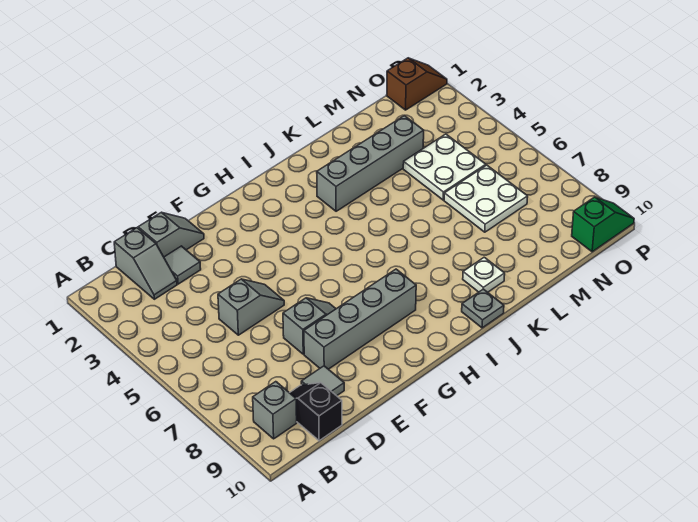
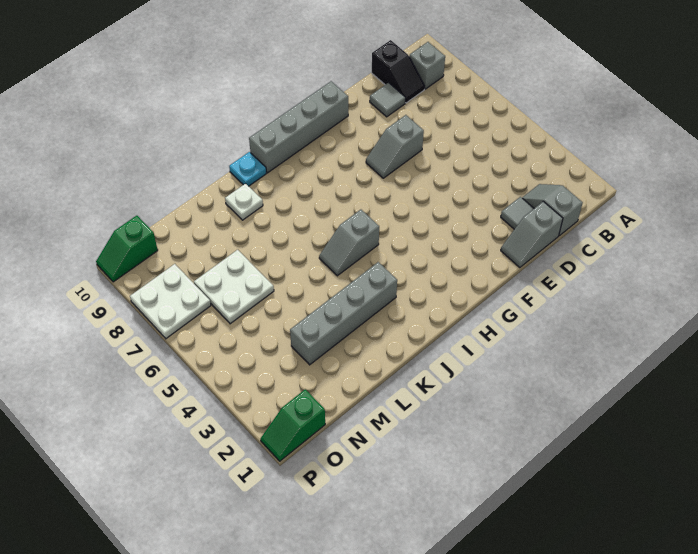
grey slope D5:E5 level 1 top D -> grey slope I5:J5 level 1 top I
grey brick E8:H8 level 1 -> grey brick F10:I10 level 1
grey plate J10 level 1 -> cyan plate J10 level 1
white plate M4:N5 level 1 -> white plate O7:P8 level 1
brown slope O1:P1 level 1 top O -> green slope O1:P1 level 1 top O

